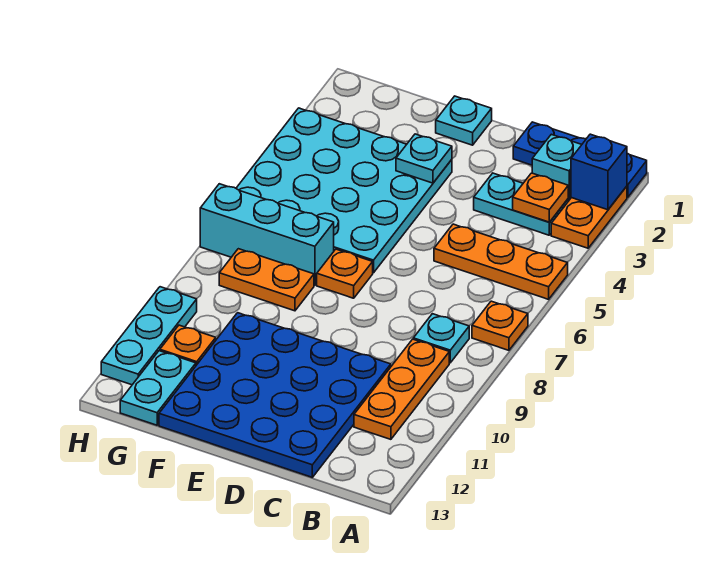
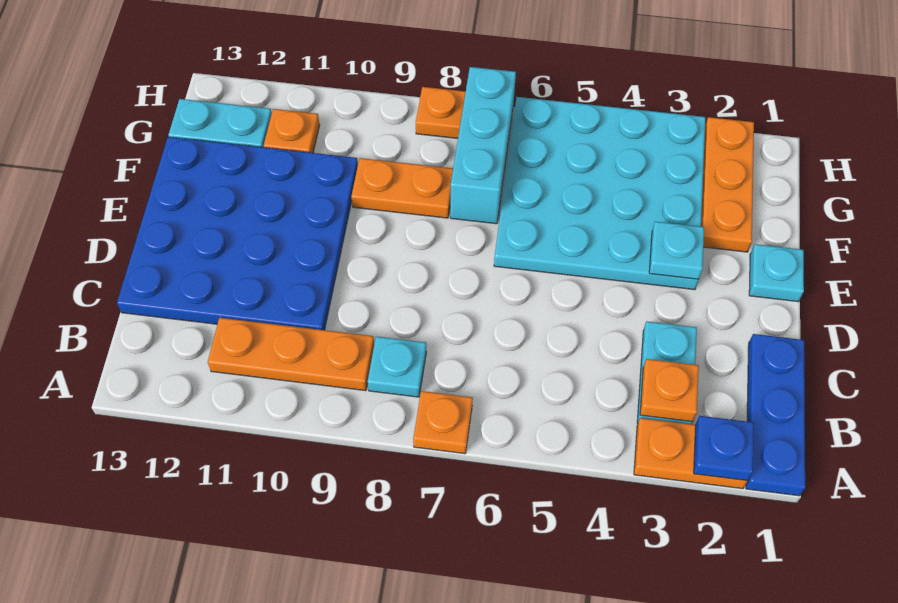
blue brick A2 level 2 -> blue plate A2 level 2
orange plate A5:C5 level 1 -> orange plate F2:H2 level 1
cyan brick B2 level 1 -> none
orange plate E7 level 1 -> orange plate H8 level 1
orange plate F8:G8 level 1 -> orange plate F8:F9 level 1
cyan plate H10:H12 level 1 -> none

